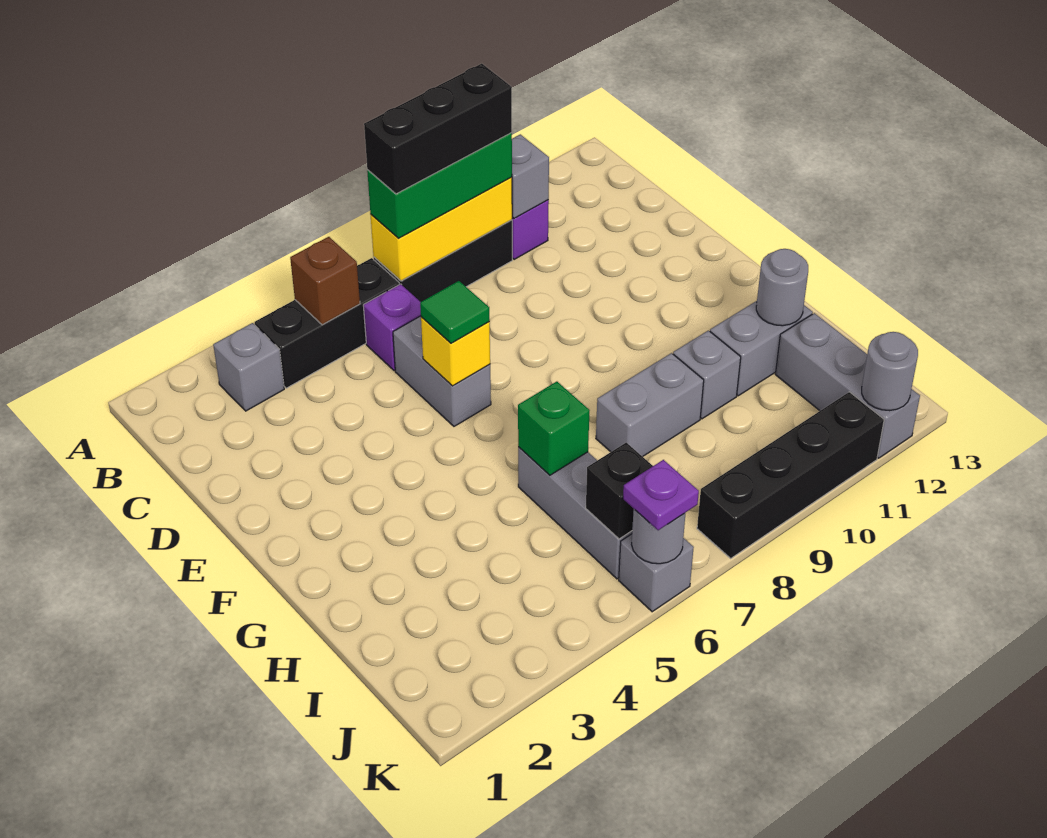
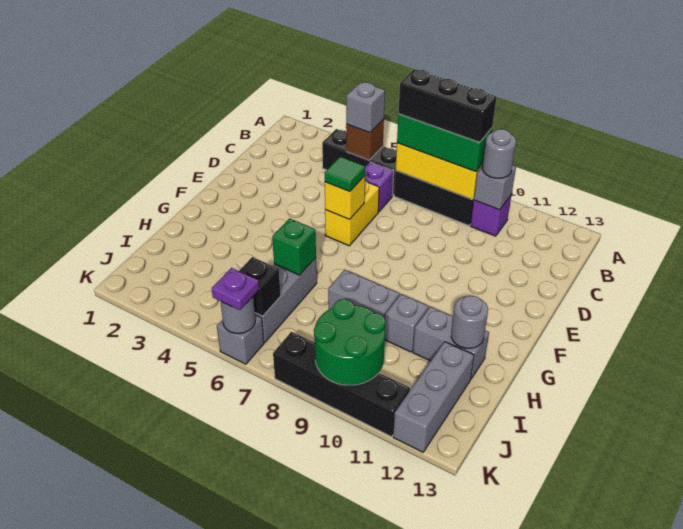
grey brick B3 level 1 -> grey brick B5 level 3
grey brick D6:E6 level 1 -> yellow brick D6:E6 level 1
none -> green round brick J9:K10 level 2
grey round brick K12 level 2 -> grey round brick B10 level 3

